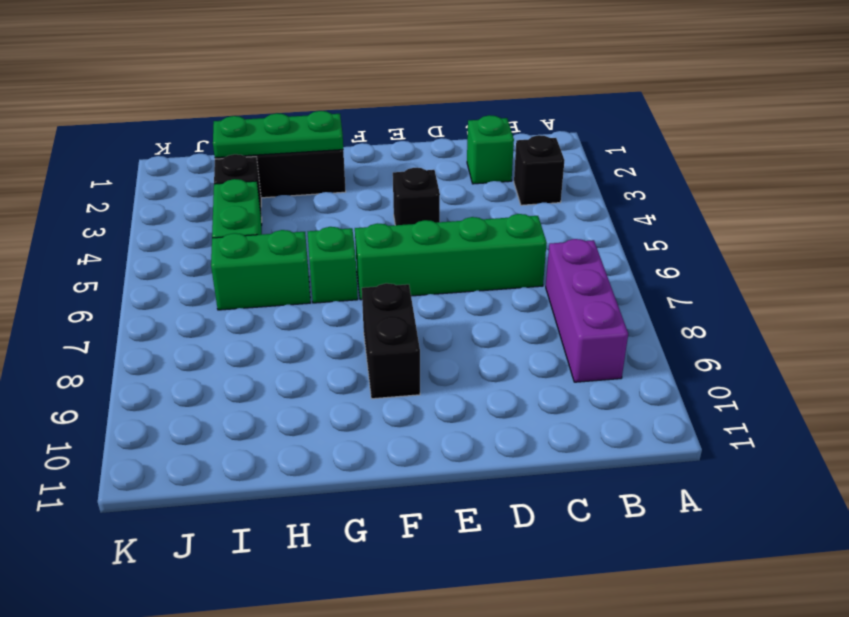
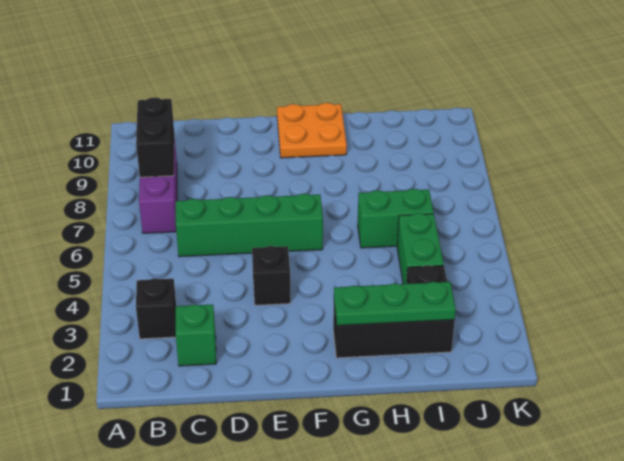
black brick F8:F9 level 1 -> black brick B8:B9 level 2
none -> orange plate F10:G11 level 1
green brick G6 level 1 -> none

